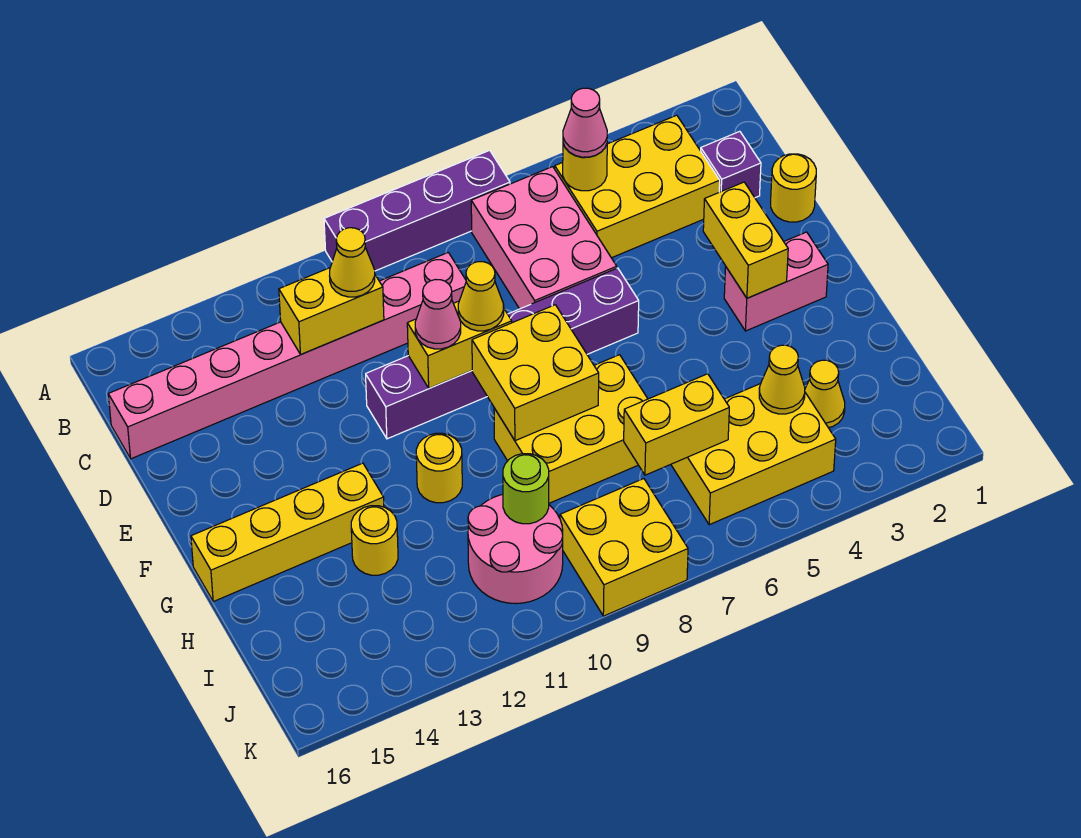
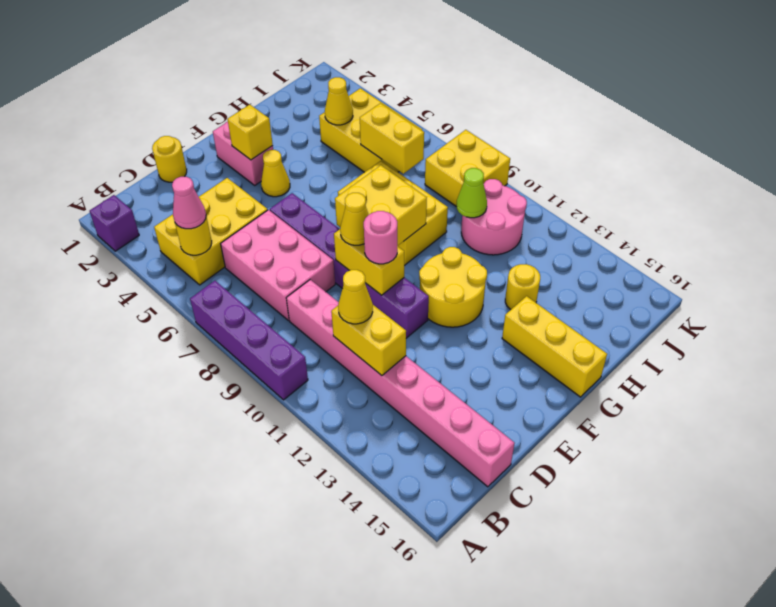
yellow brick B3:C5 level 1 -> yellow brick B4:D5 level 1
pink brick B6:D7 level 1 -> pink brick C6:D8 level 1
purple brick C2 level 1 -> purple brick A2 level 1
yellow brick E3:F3 level 2 -> yellow brick F3 level 2
pink cone E10 level 3 -> pink round brick E10 level 3
yellow round brick G11 level 1 -> yellow round brick F11:G12 level 1
yellow brick G13:G16 level 1 -> yellow brick G14:G16 level 1
yellow cone I3 level 1 -> yellow cone F4 level 1
lime round brick I10 level 2 -> lime cone I10 level 2

